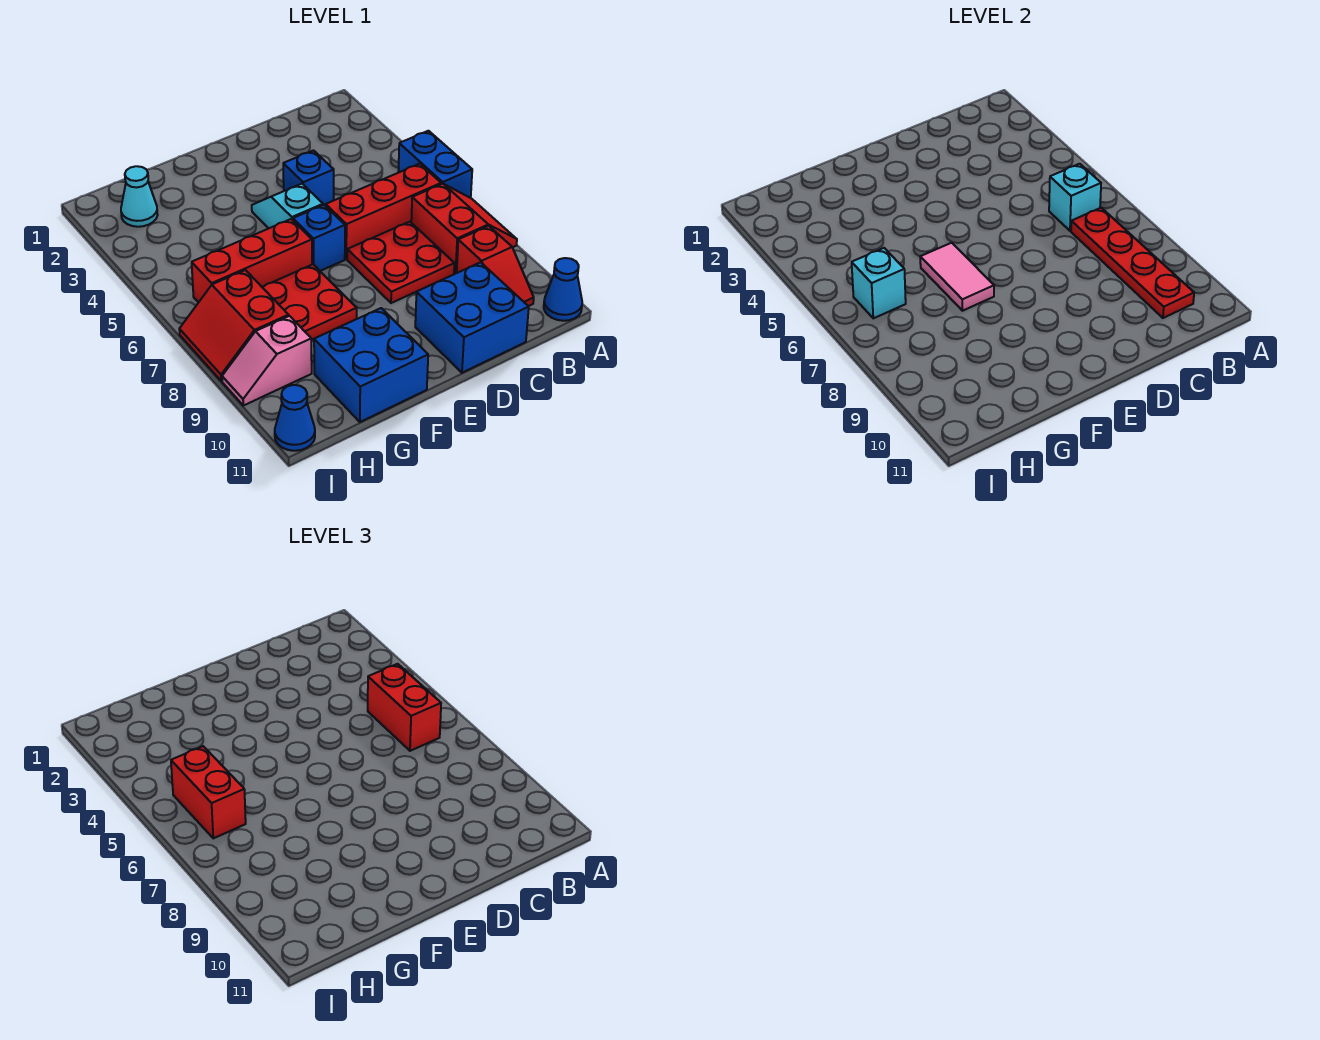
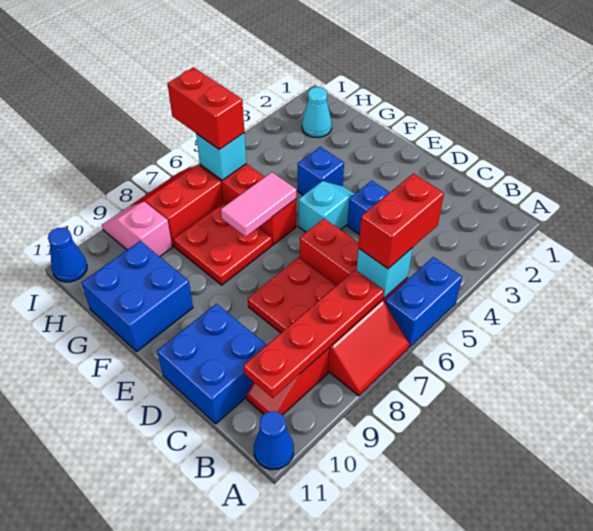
blue brick E6 level 1 -> blue brick F4 level 1
red brick H5:H6 level 3 -> red brick H6:I6 level 3

